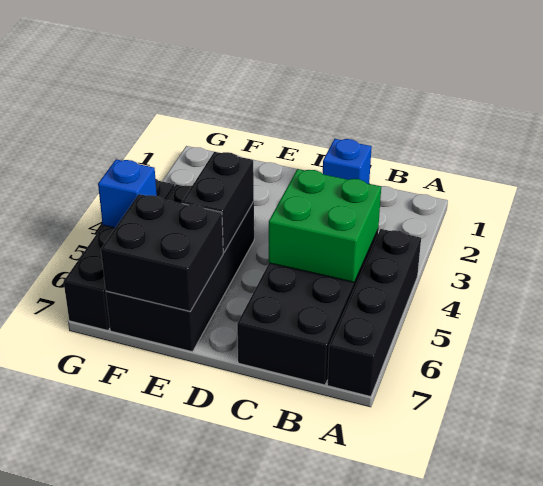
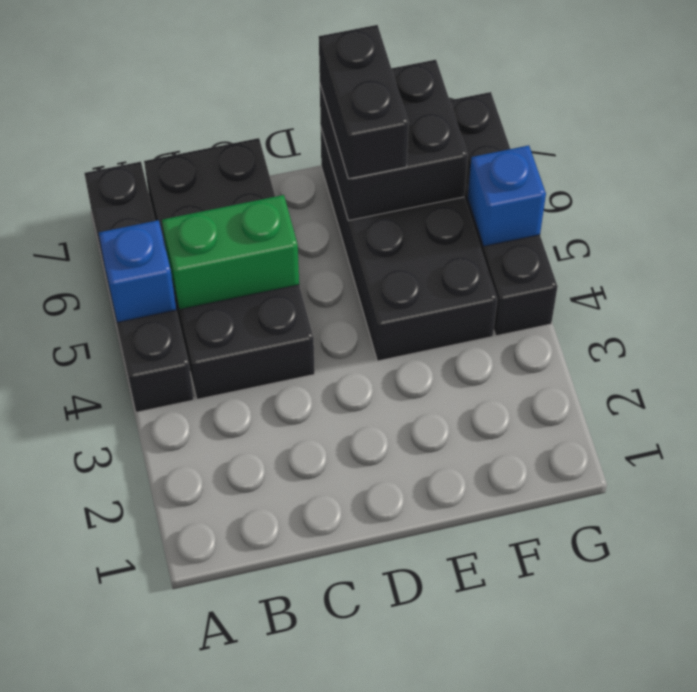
green brick B4:C5 level 2 -> green brick B5:C5 level 2
blue brick C1 level 1 -> blue brick A5 level 2
black brick E4:E5 level 2 -> black brick E6:E7 level 3

